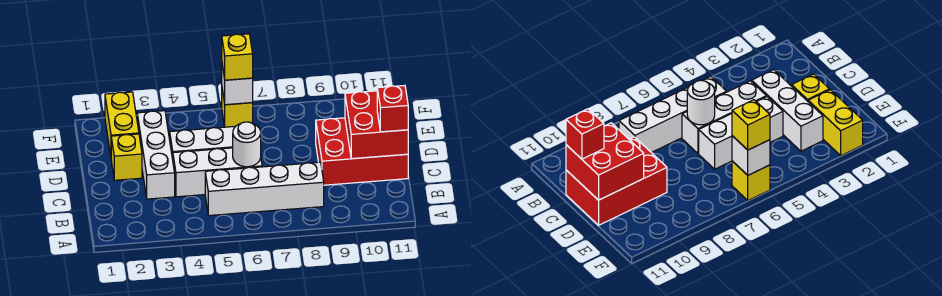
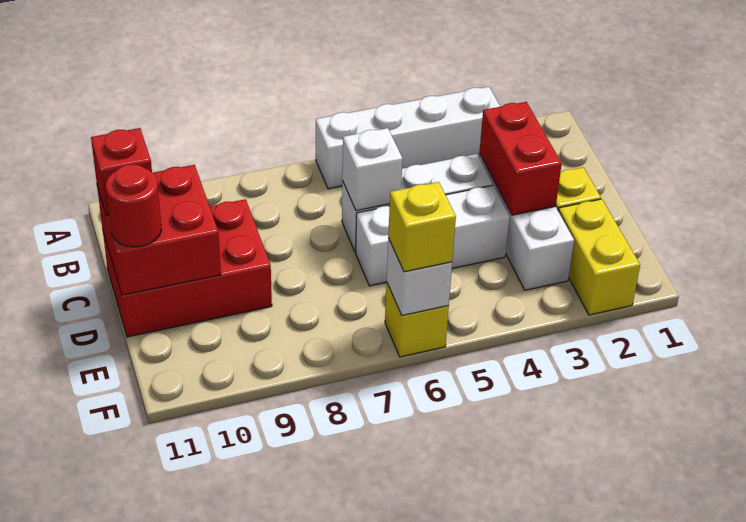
white brick B5:B8 level 1 -> white brick A3:A6 level 1
none -> red brick C3:D3 level 2
white round brick C6 level 2 -> white brick C6 level 2
none -> red round brick D11 level 3

